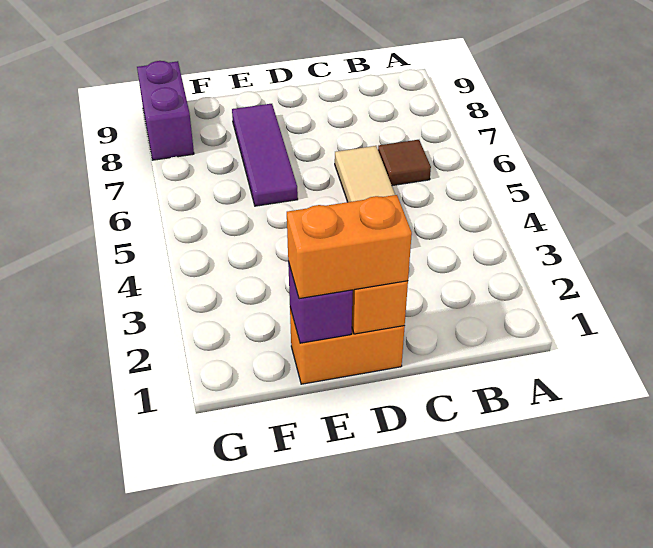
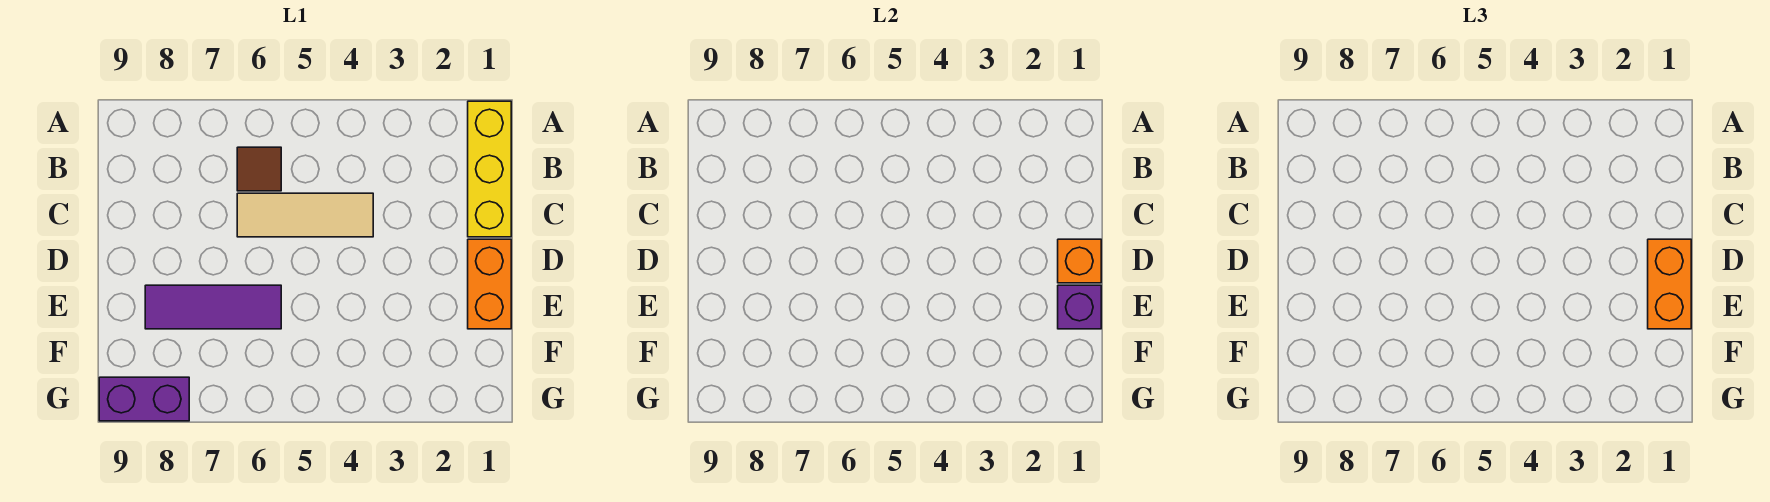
none -> yellow brick A1:C1 level 1

